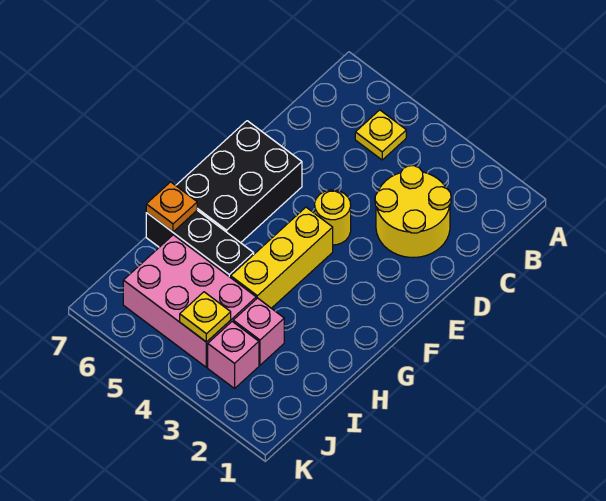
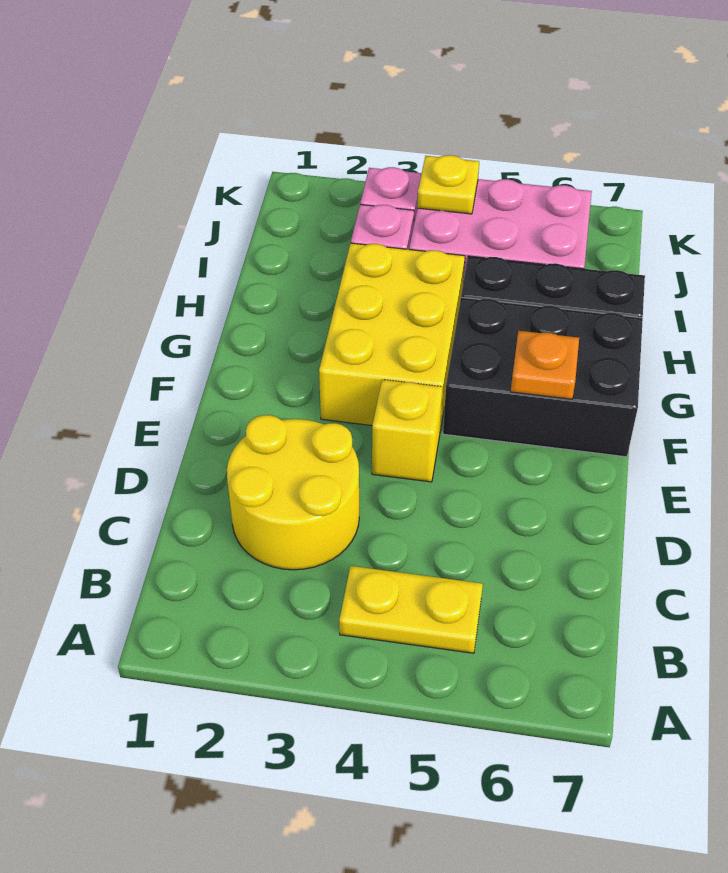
yellow plate B5 level 1 -> yellow plate B4:B5 level 1
yellow round brick E4 level 1 -> yellow brick E4 level 1
black brick E6:G7 level 1 -> black brick F5:G7 level 1
yellow brick F4:H4 level 1 -> yellow brick F3:H4 level 1
orange plate H7 level 2 -> orange plate F6 level 2

